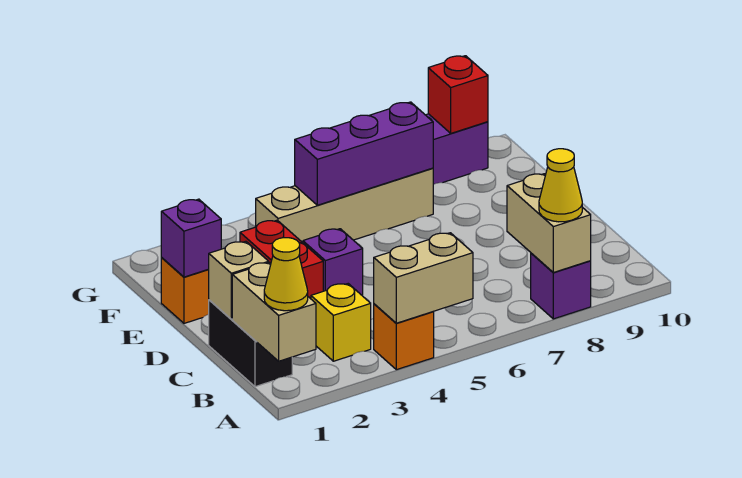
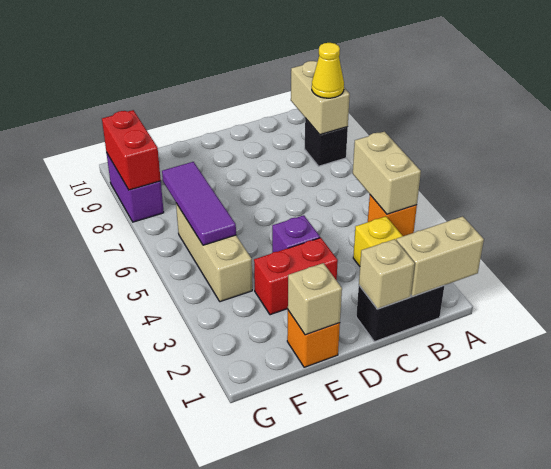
yellow cone A1 level 3 -> none
purple brick A8 level 1 -> black brick A8 level 1
tan brick A8:B8 level 2 -> tan brick A8:A9 level 2
purple brick E1 level 2 -> tan brick E1 level 2
tan brick F4:F7 level 1 -> tan brick F4:F6 level 1
purple brick F5:F7 level 2 -> purple tile F5:F7 level 2
red brick G9 level 2 -> red brick G8:G9 level 2

